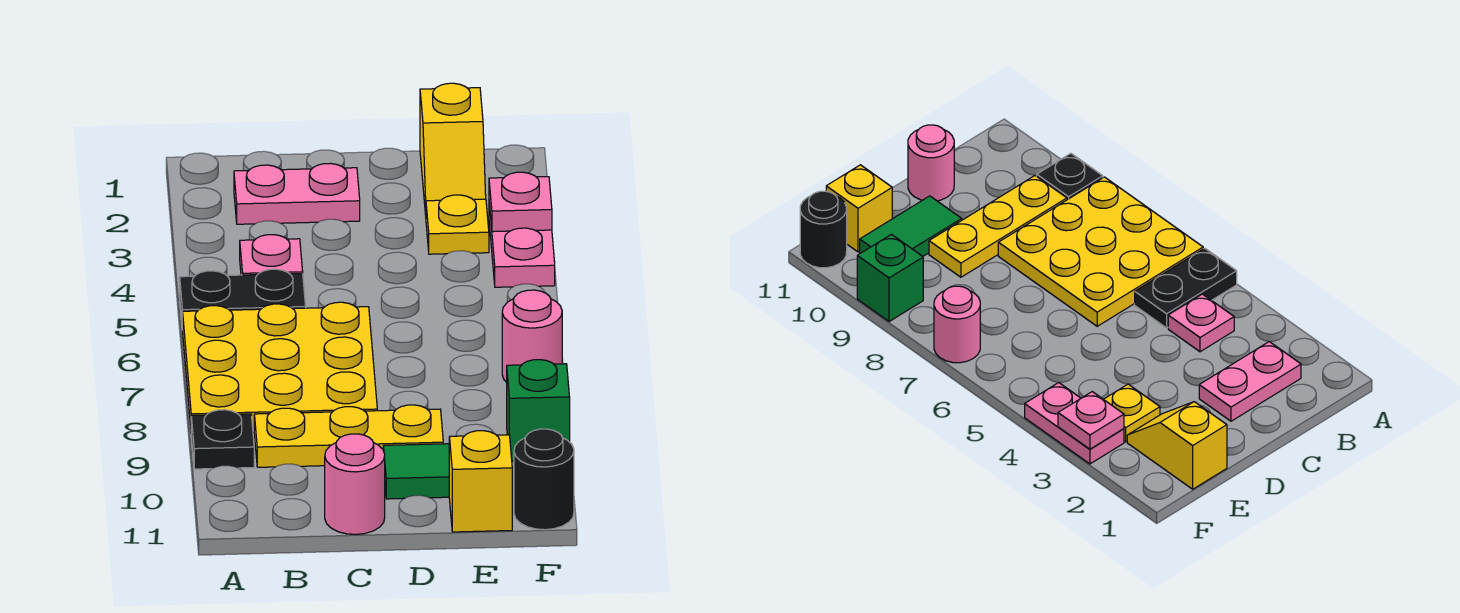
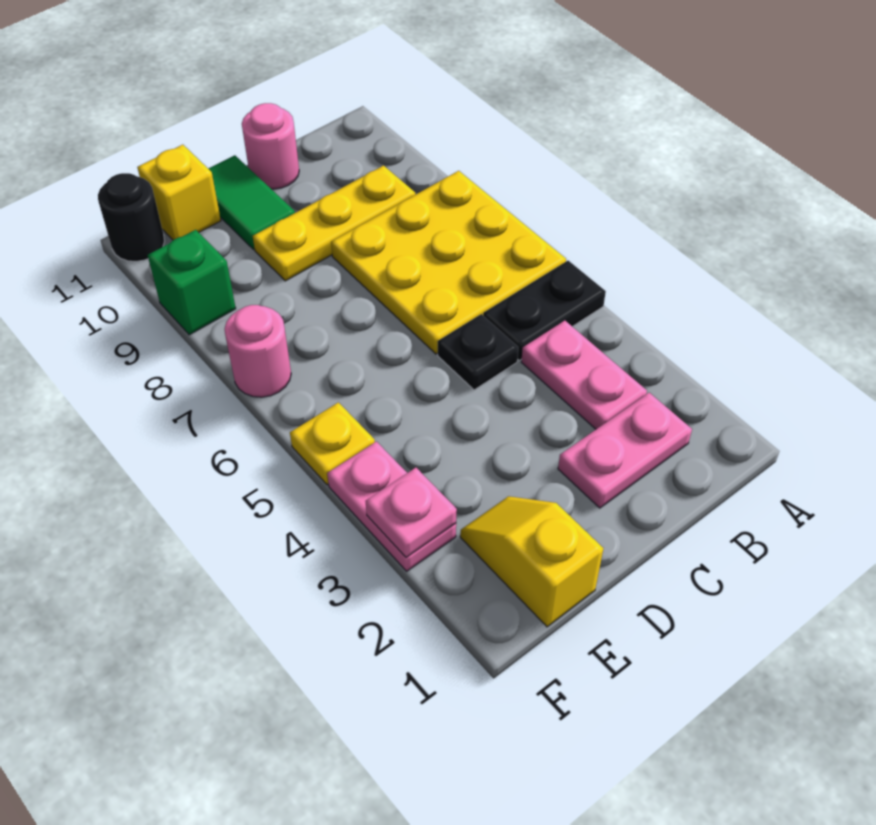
black plate A9 level 1 -> black plate C5 level 1
pink plate B4 level 1 -> pink plate B3:B4 level 1
green tile D10:E10 level 1 -> green tile D10:D11 level 1
yellow plate E3 level 1 -> yellow plate F5 level 1

